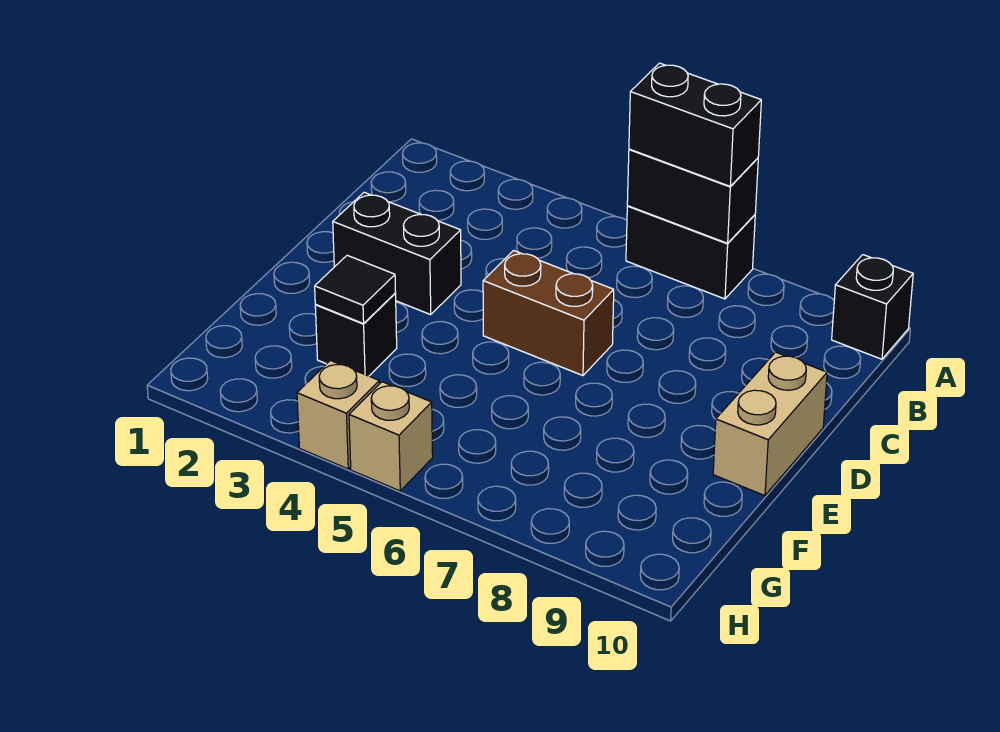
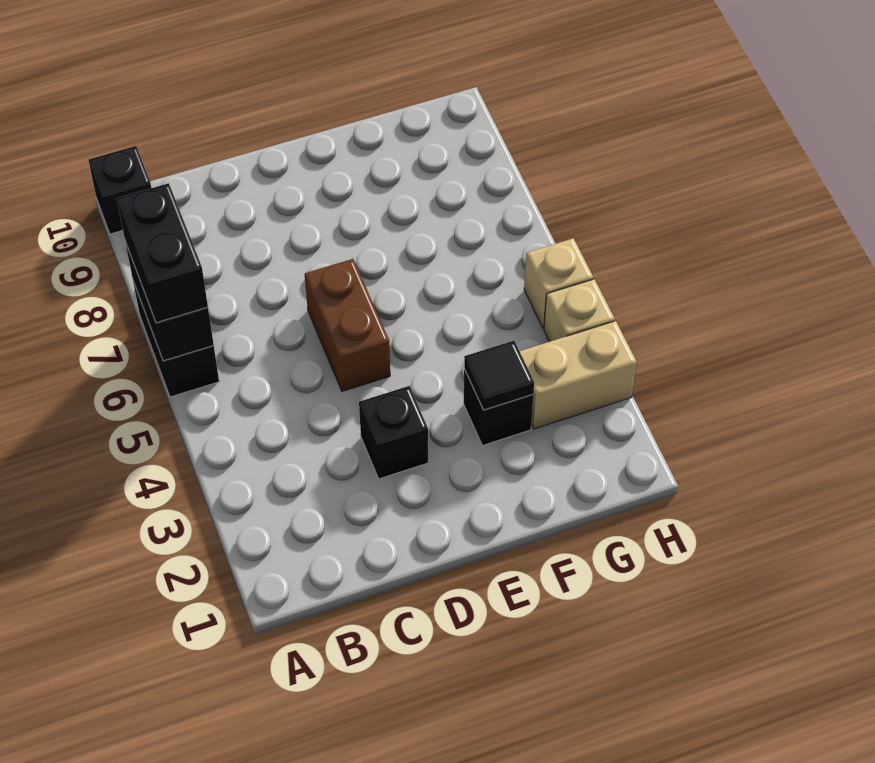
black brick D2:D3 level 1 -> black brick D3 level 1
tan brick D10:E10 level 1 -> tan brick G3:H3 level 1

